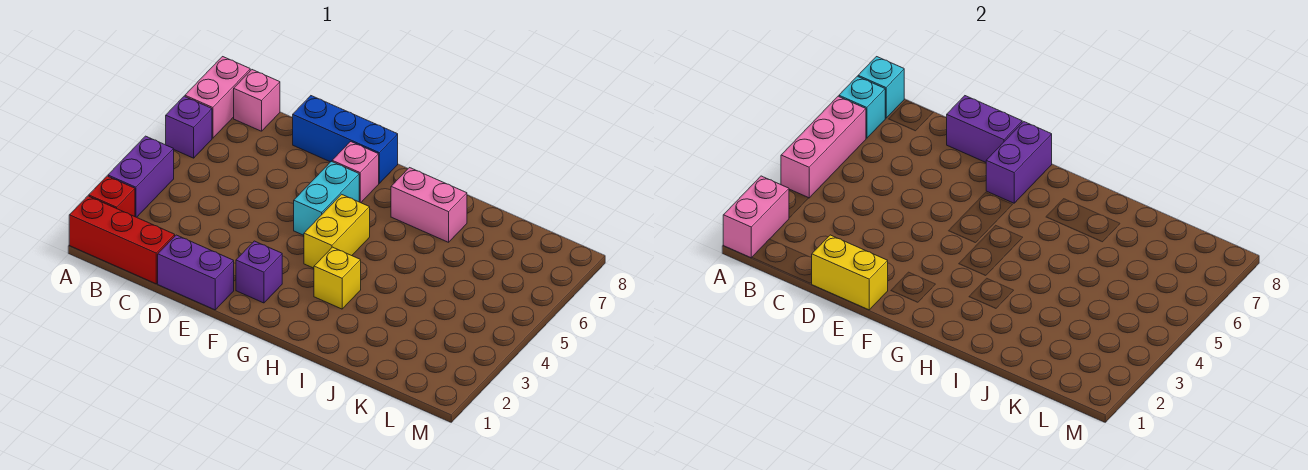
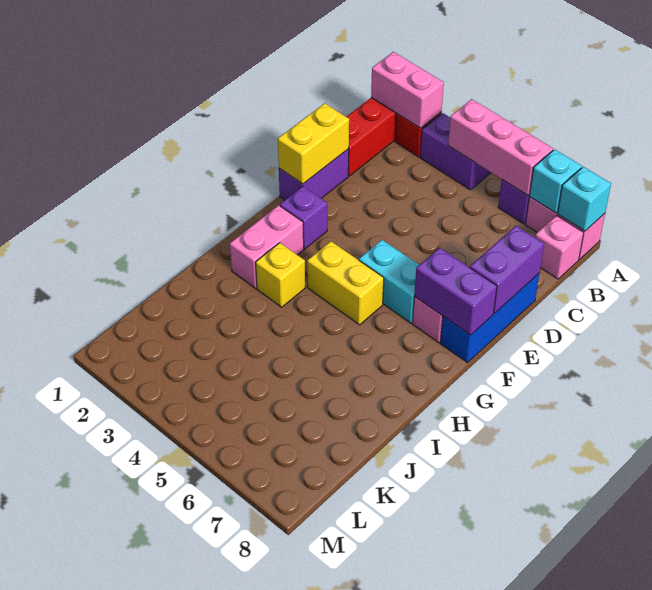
pink brick H7:I7 level 1 -> pink brick G2:H2 level 1

